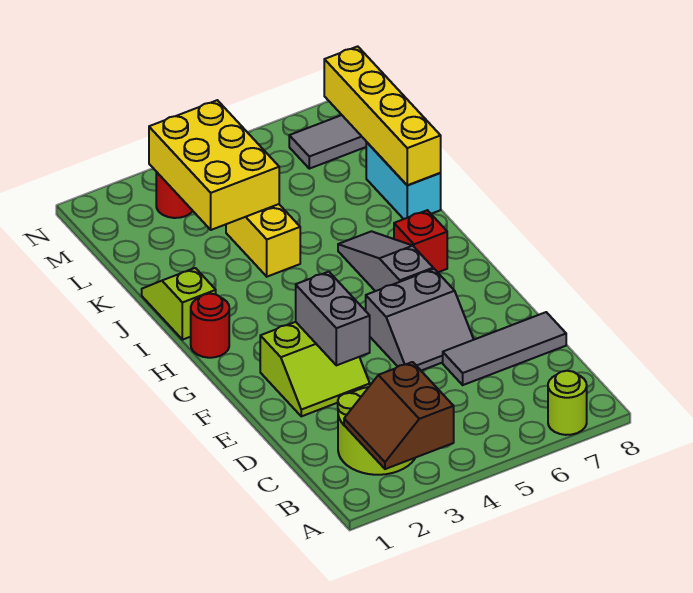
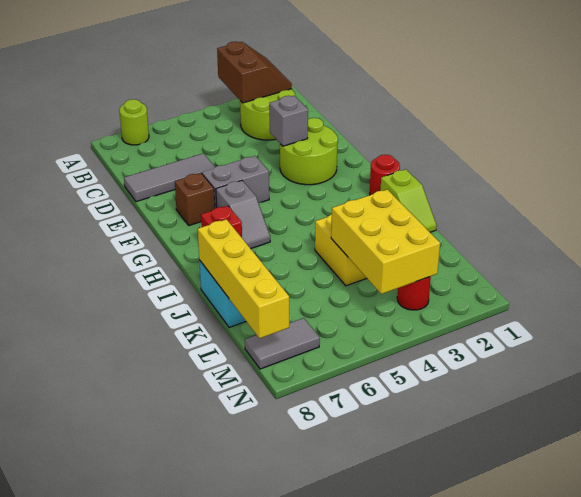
lime slope E2:F3 level 1 top F -> lime round brick E2:F3 level 1
grey brick E3:F3 level 2 -> grey brick E3 level 2
none -> brown brick F7 level 1
grey slope G6:I6 level 1 top G -> grey slope G6:H6 level 1 top G

